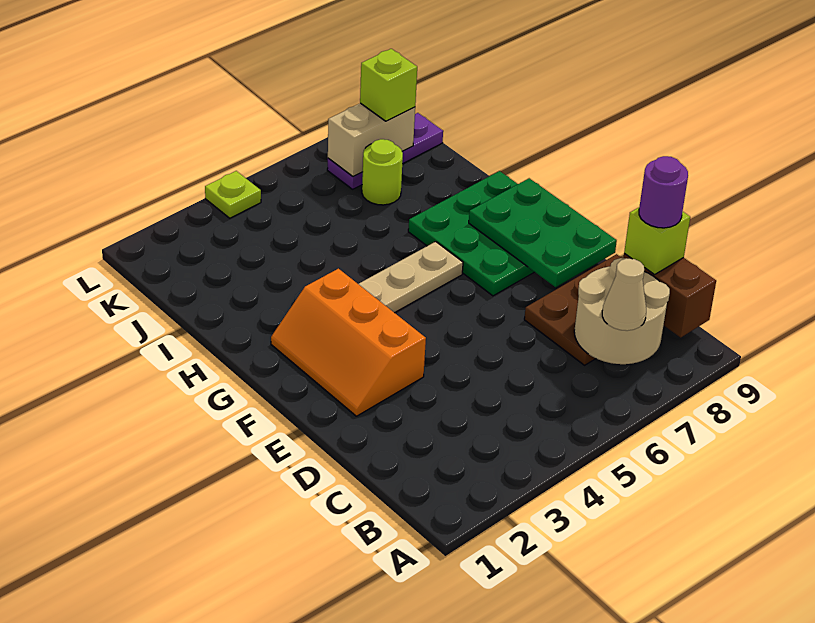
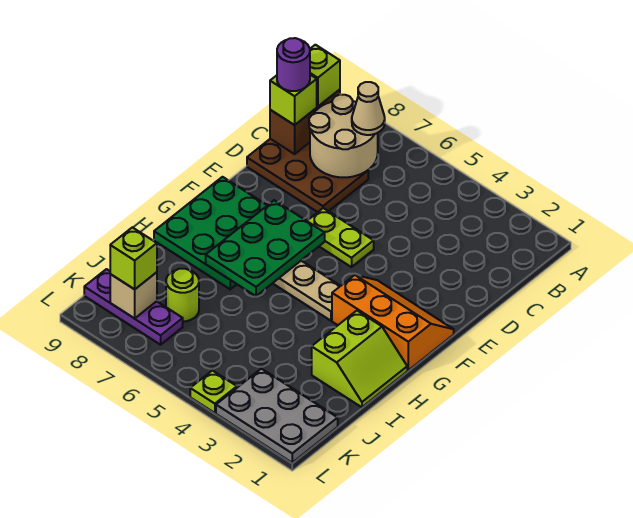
none -> lime brick B9 level 3
orange slope E2:G3 level 1 top 3 -> orange slope F1:G3 level 1 top G
none -> lime plate E5:E6 level 1
green plate E8:G9 level 2 -> green plate F6:H7 level 2
none -> lime slope H1:I2 level 1 top 2
none -> grey plate K1:L3 level 1
tan brick K7:K8 level 2 -> tan brick K8 level 2

